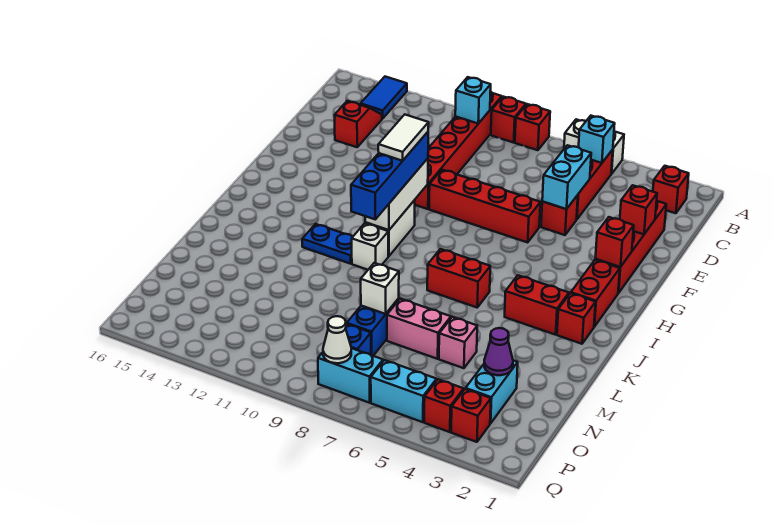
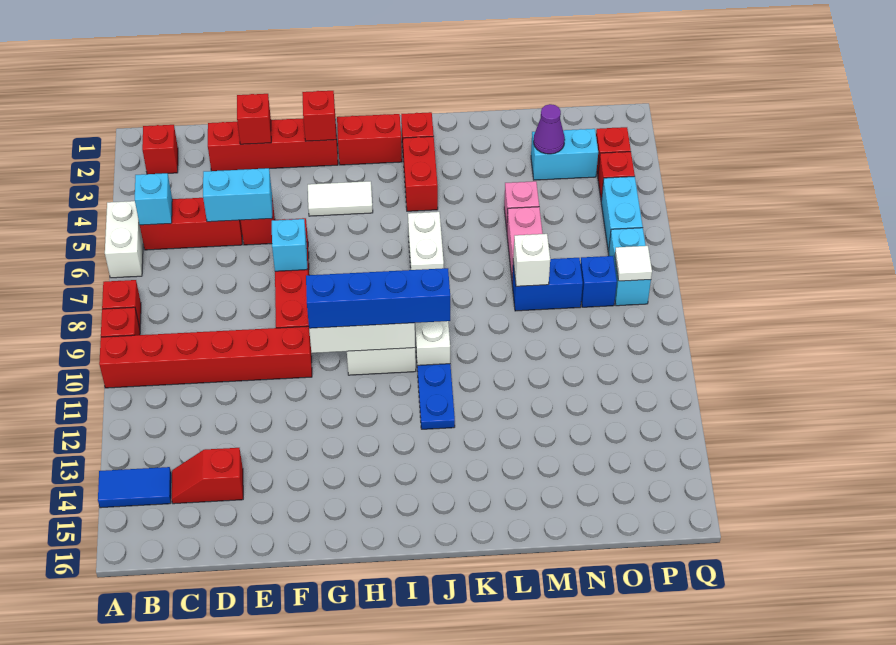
cyan brick B10 level 2 -> cyan brick F7 level 2
white tile G10:H10 level 4 -> white tile G4:H4 level 1
red brick J6:J7 level 1 -> white brick J6:J7 level 1
white cone P8 level 2 -> white tile P8 level 2

